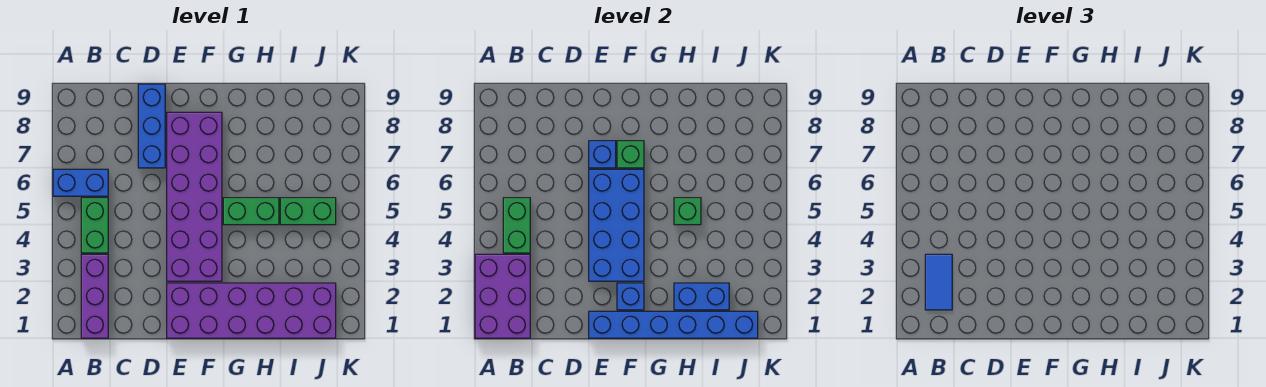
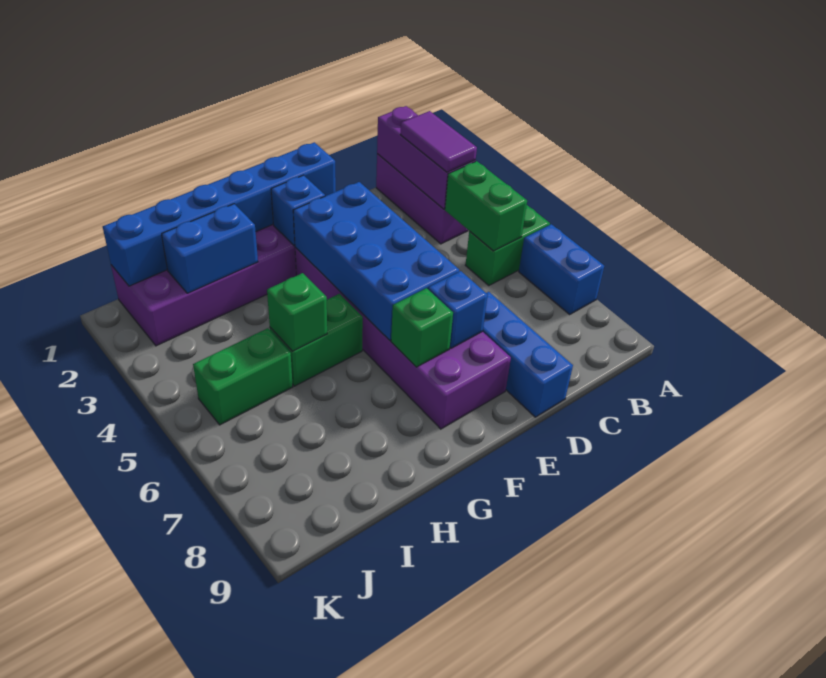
purple brick A1:B3 level 2 -> purple brick B1:B3 level 2
blue brick A6:B6 level 1 -> blue brick A6:A7 level 1
blue tile B2:B3 level 3 -> purple tile B2:B3 level 3
green brick B4:B5 level 1 -> green brick A5:B5 level 1

